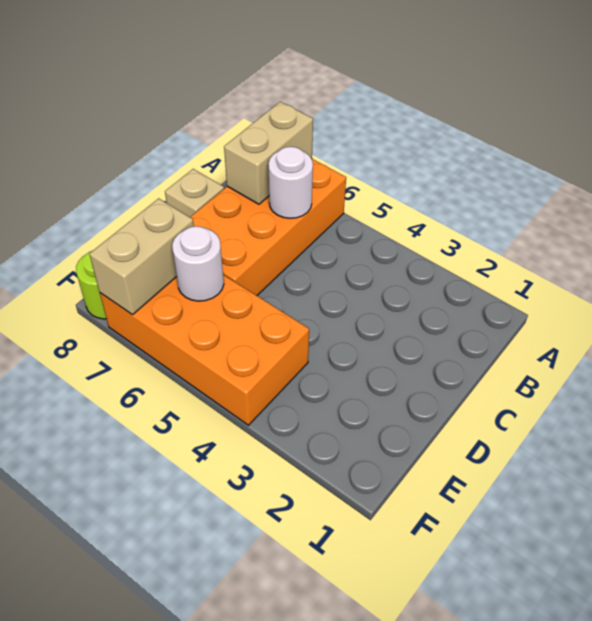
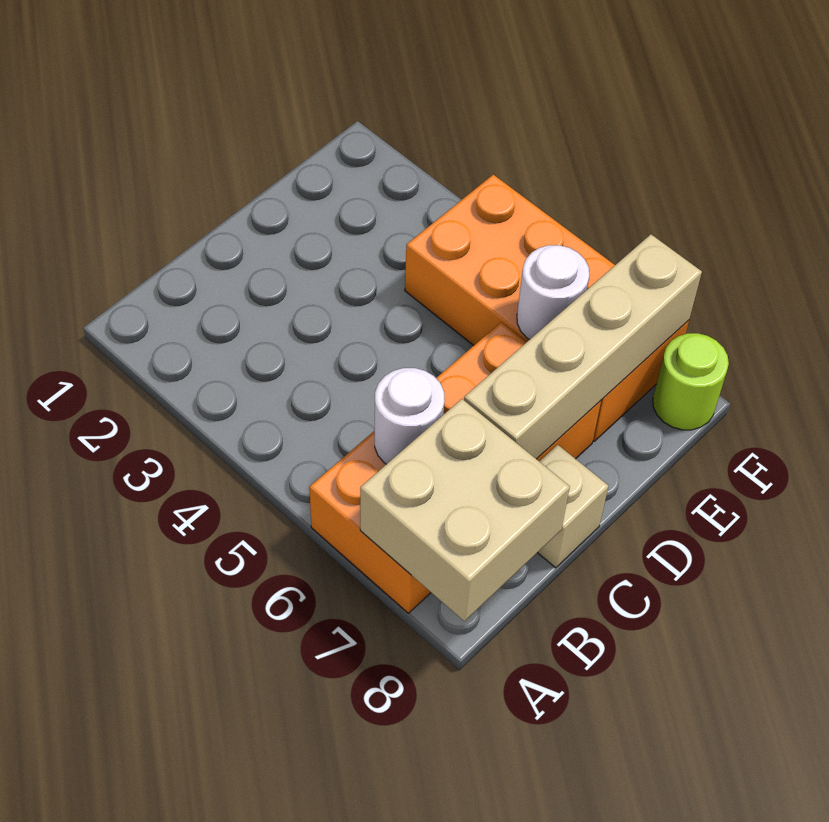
tan brick A7:B7 level 2 -> tan brick A7:B8 level 2
tan brick E7:F7 level 2 -> tan brick C7:F7 level 2

